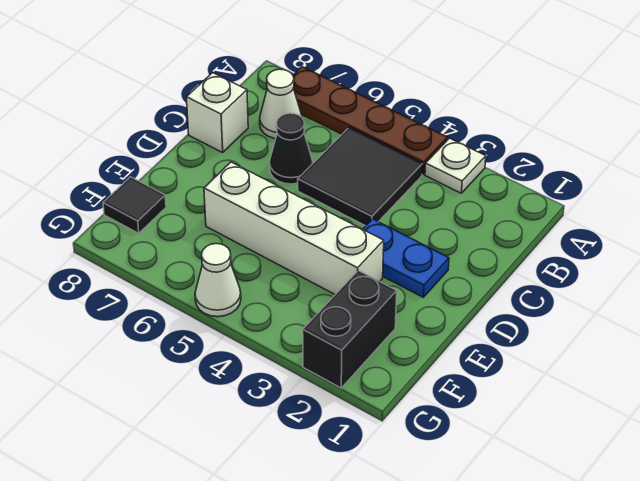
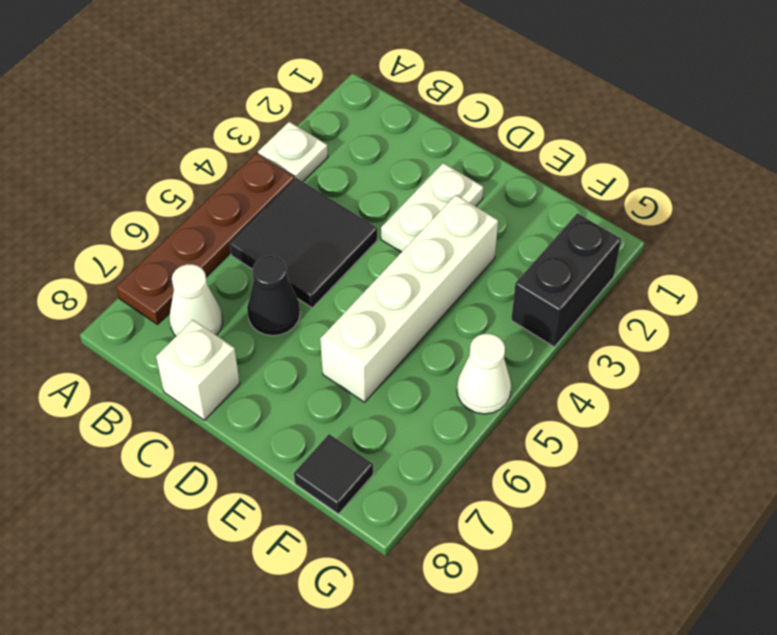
blue plate D2:D3 level 1 -> white plate D2:D3 level 1
black brick F2:G2 level 1 -> black brick G2:G3 level 1

